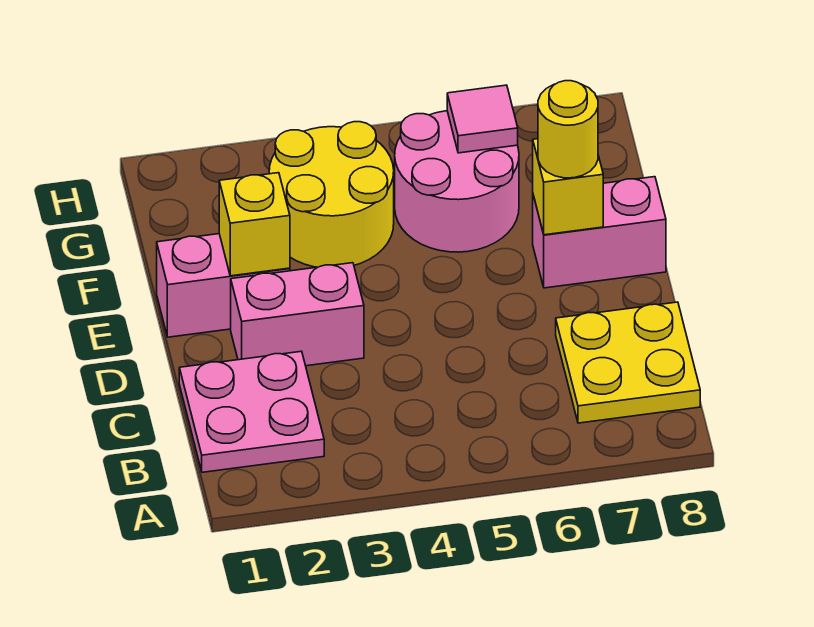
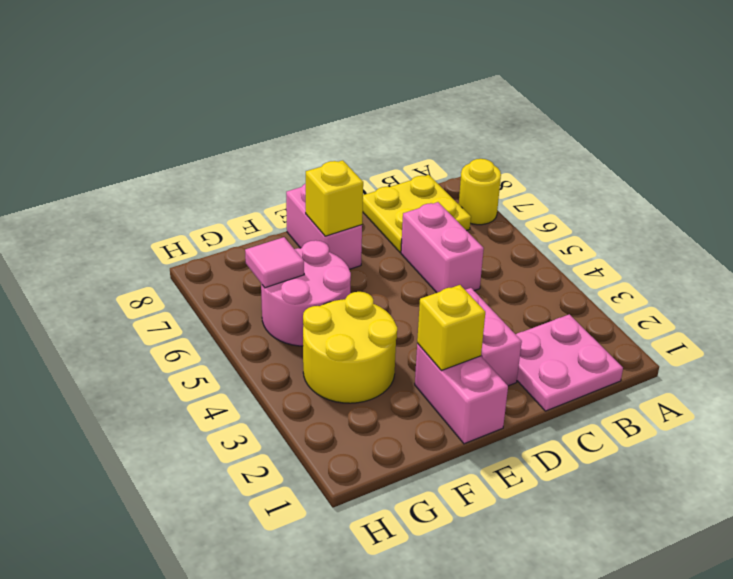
none -> pink brick C5:C6 level 1
yellow round brick E7 level 3 -> yellow round brick A7 level 1

